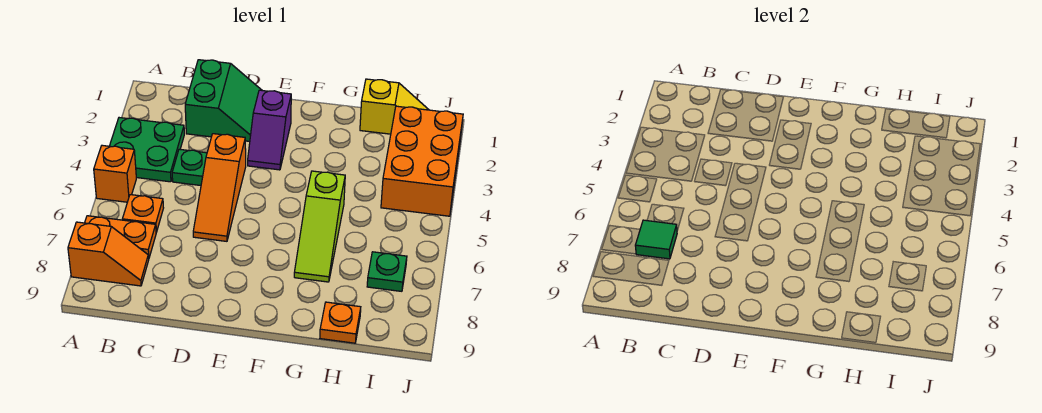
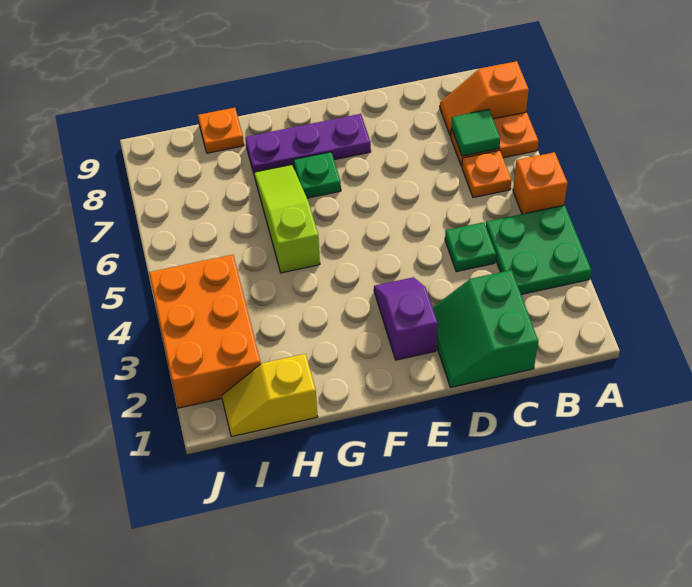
orange slope D4:D6 level 1 top 4 -> none
none -> purple plate E8:G8 level 1
green plate I7 level 1 -> green plate F7 level 1

